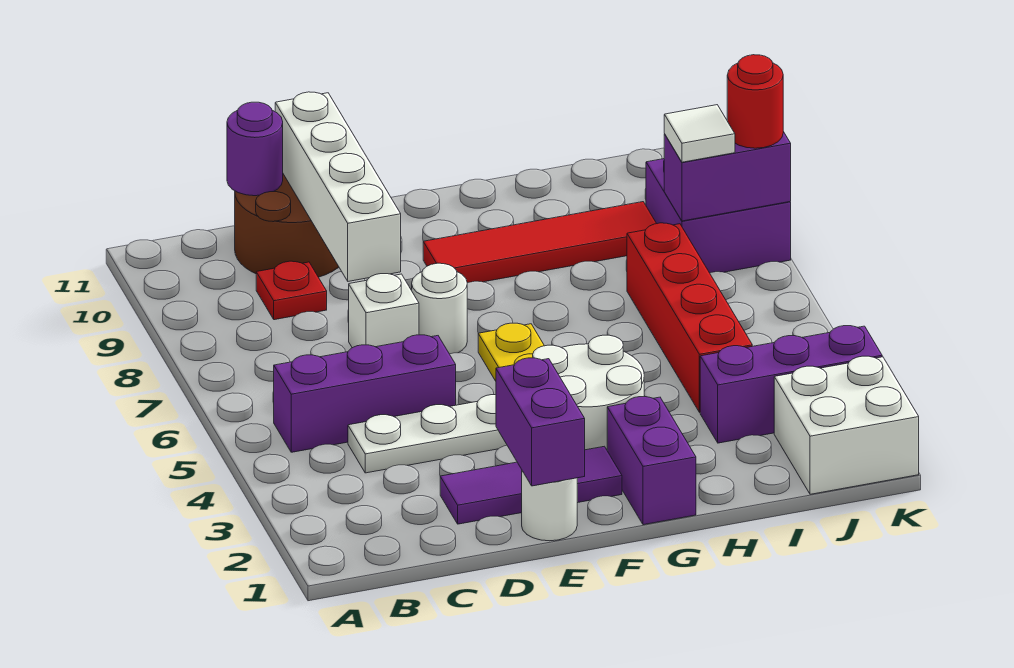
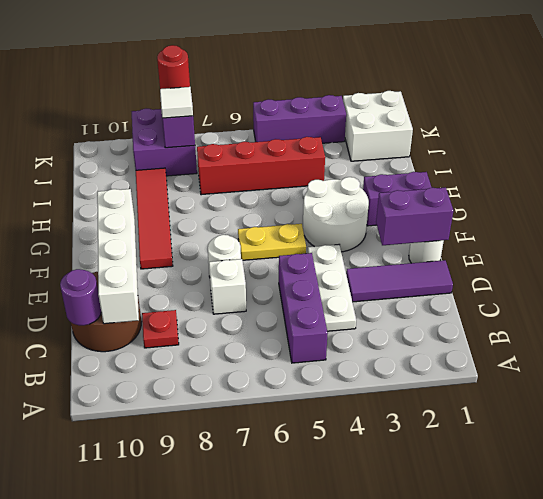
purple tile D2:F2 level 1 -> purple tile D1:D3 level 1
white brick D8:D11 level 2 -> white brick C10:F10 level 2
purple brick I3:K3 level 1 -> purple brick K3:K5 level 1

